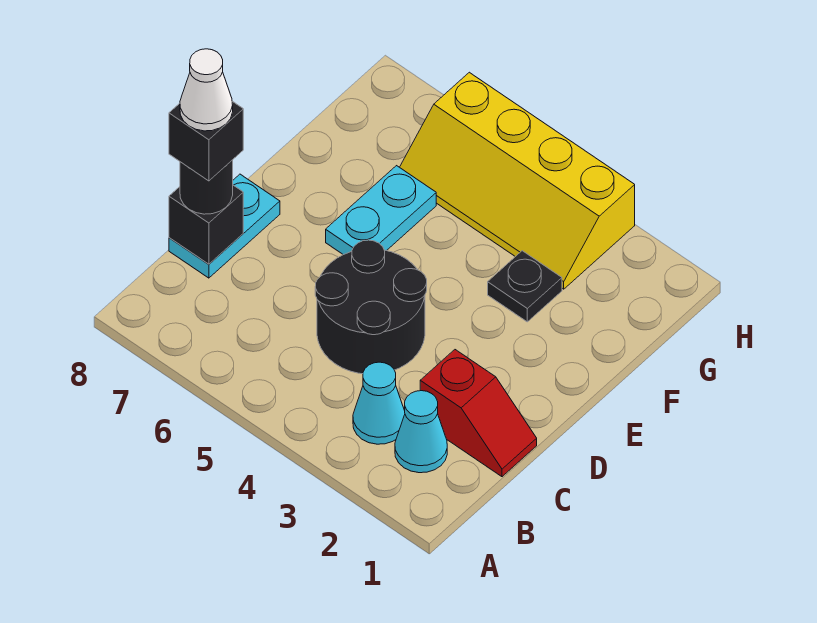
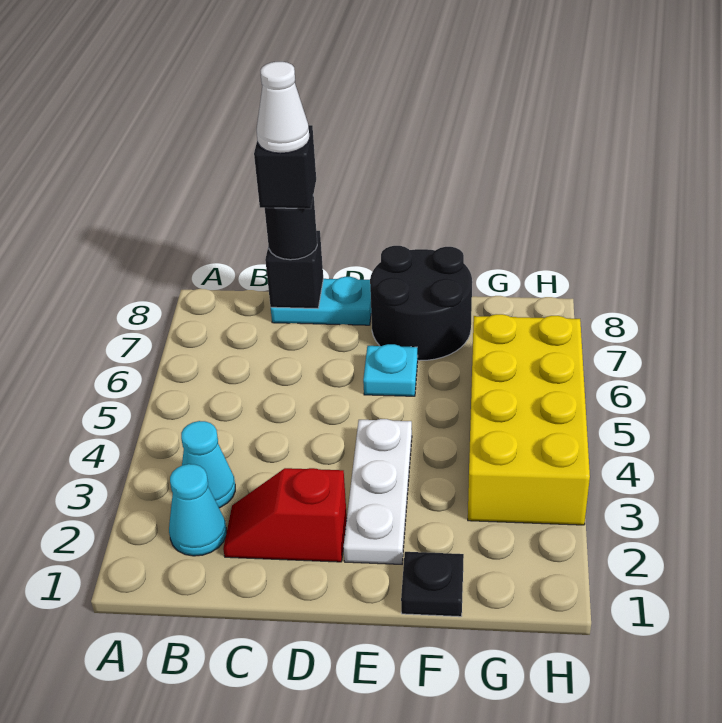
red slope C1:C2 level 1 top 2 -> red slope C2:D2 level 1 top D
black round brick C4:D5 level 1 -> black round brick E7:F8 level 1
none -> white plate E2:E4 level 1
cyan plate E6:F6 level 1 -> cyan plate E6 level 1
black plate F3 level 1 -> black plate F1 level 1
yellow slope G3:H6 level 1 top H -> yellow brick G3:H6 level 1

